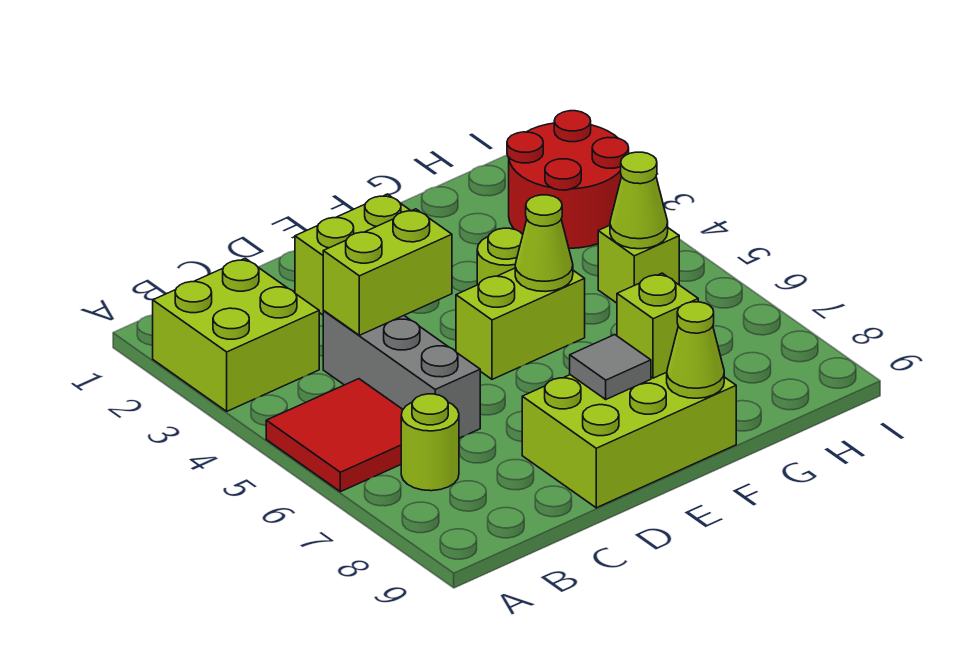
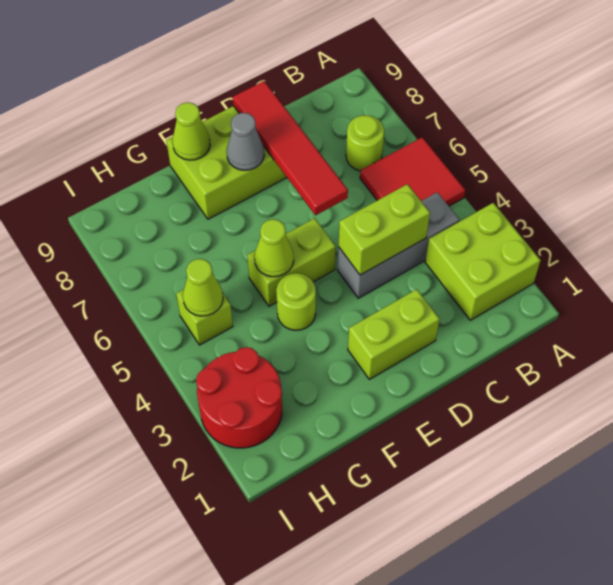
grey brick C4:C6 level 1 -> grey brick B4:D4 level 1
none -> red tile D6:D9 level 2
grey tile E8 level 2 -> grey cone E8 level 2
lime brick F8 level 2 -> none

